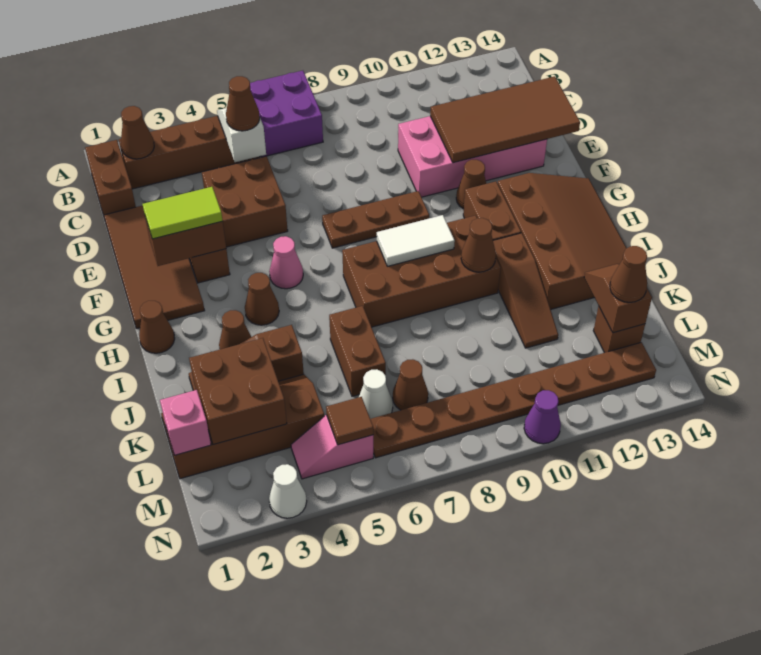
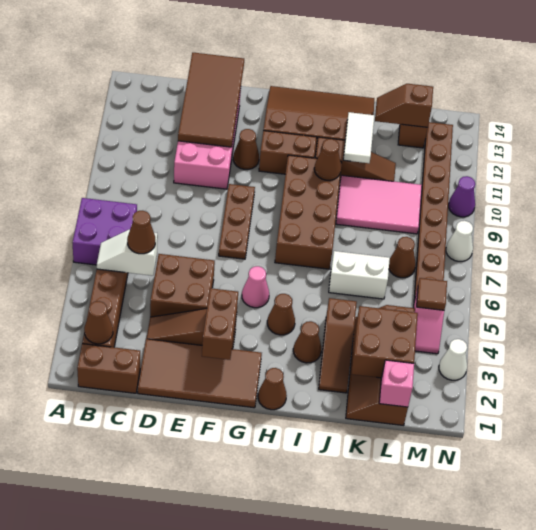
lime tile F2:F3 level 3 -> none
white tile H8:H9 level 2 -> white tile J11:J12 level 2
brown brick J6:K6 level 1 -> white brick J6:K6 level 1
none -> pink tile J9:L10 level 1
white cone L6 level 1 -> white cone N8 level 1
brown cone L13 level 3 -> none

